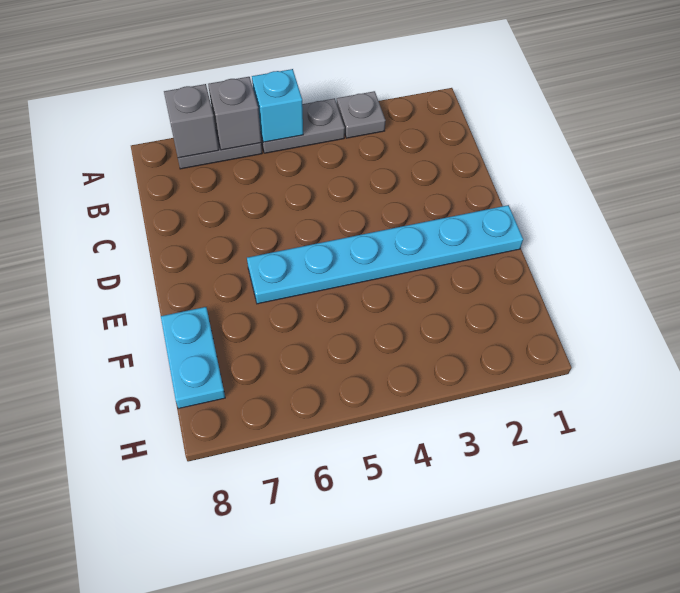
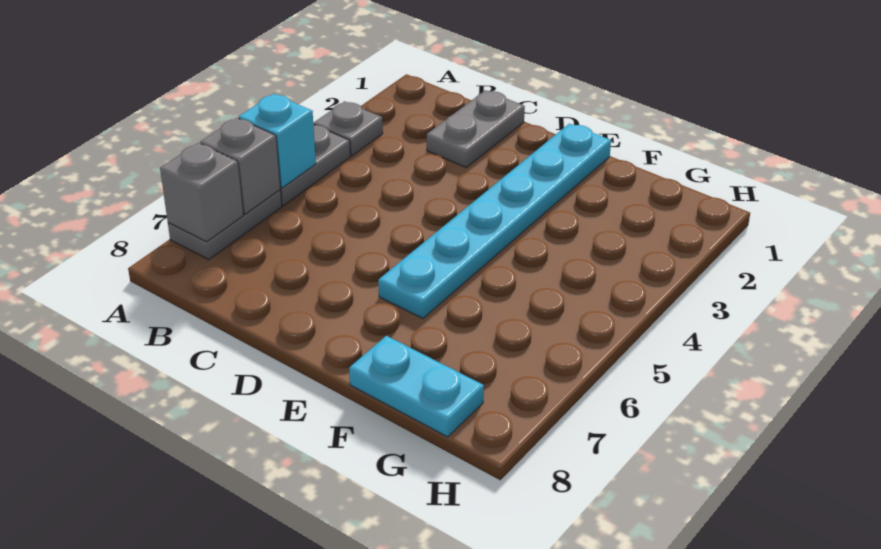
none -> grey plate C1:C2 level 1

